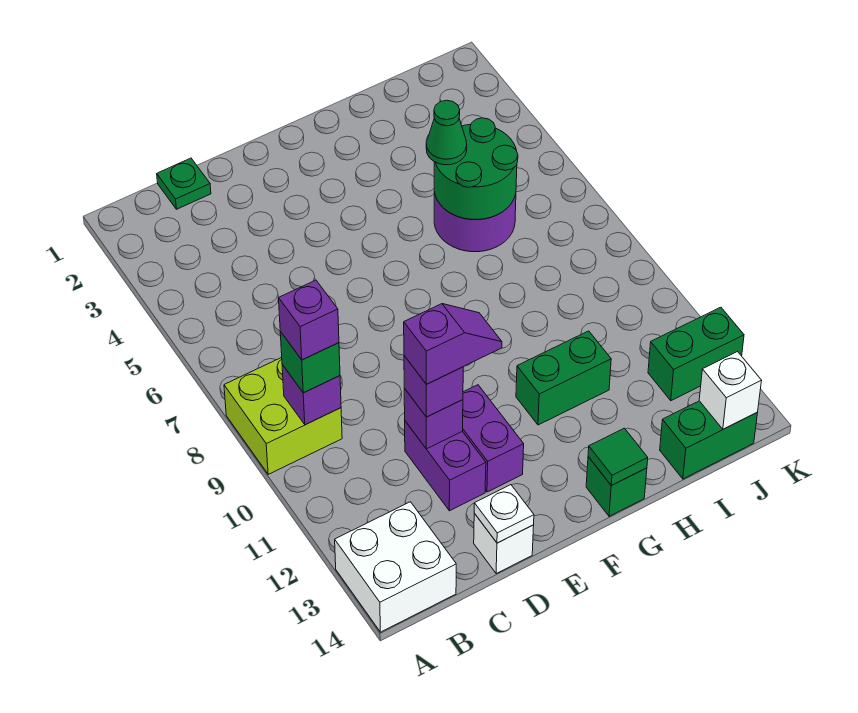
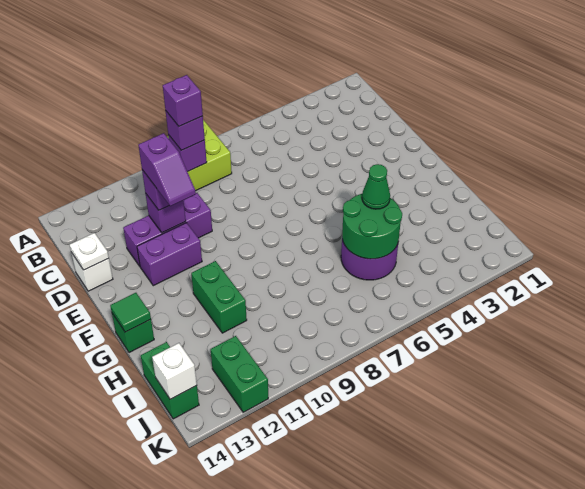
white brick A13:B14 level 1 -> none
green brick B9 level 3 -> purple brick B9 level 3
green plate C1 level 1 -> none
purple brick D11:D12 level 1 -> purple brick D10:D12 level 1

